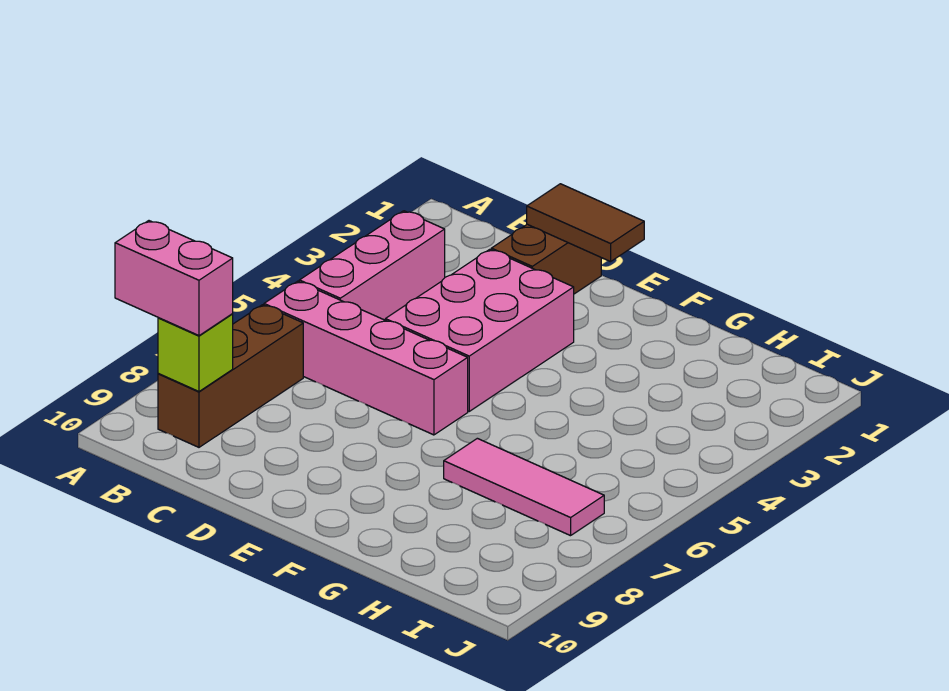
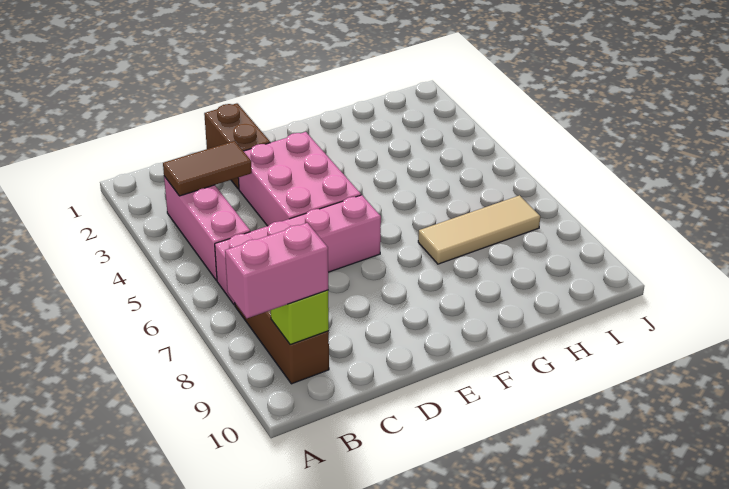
brown tile D1:E1 level 2 -> brown tile B3:C3 level 2
pink tile G7:I7 level 1 -> tan tile G7:I7 level 1

